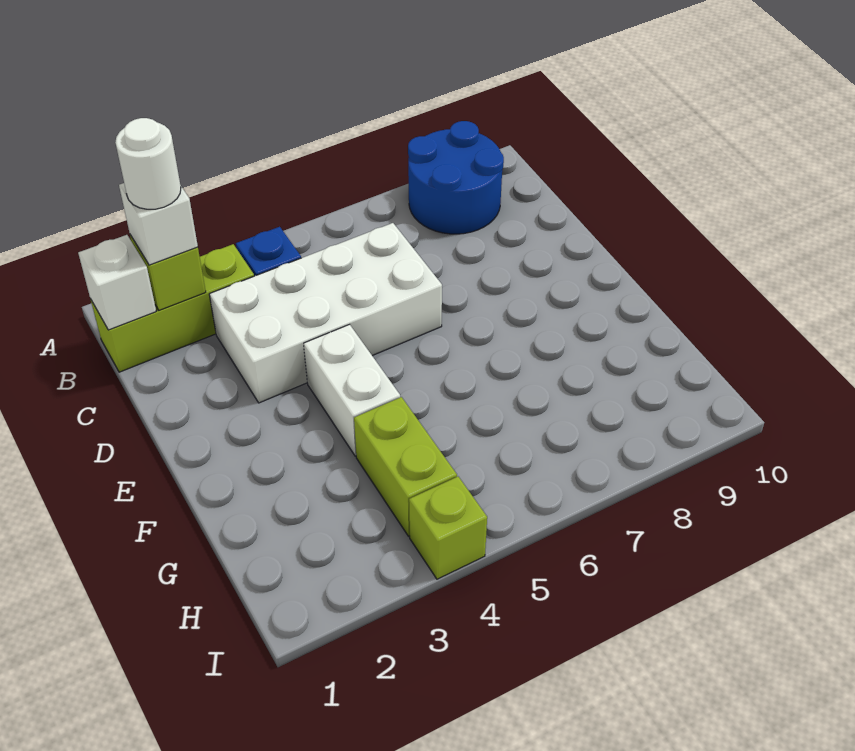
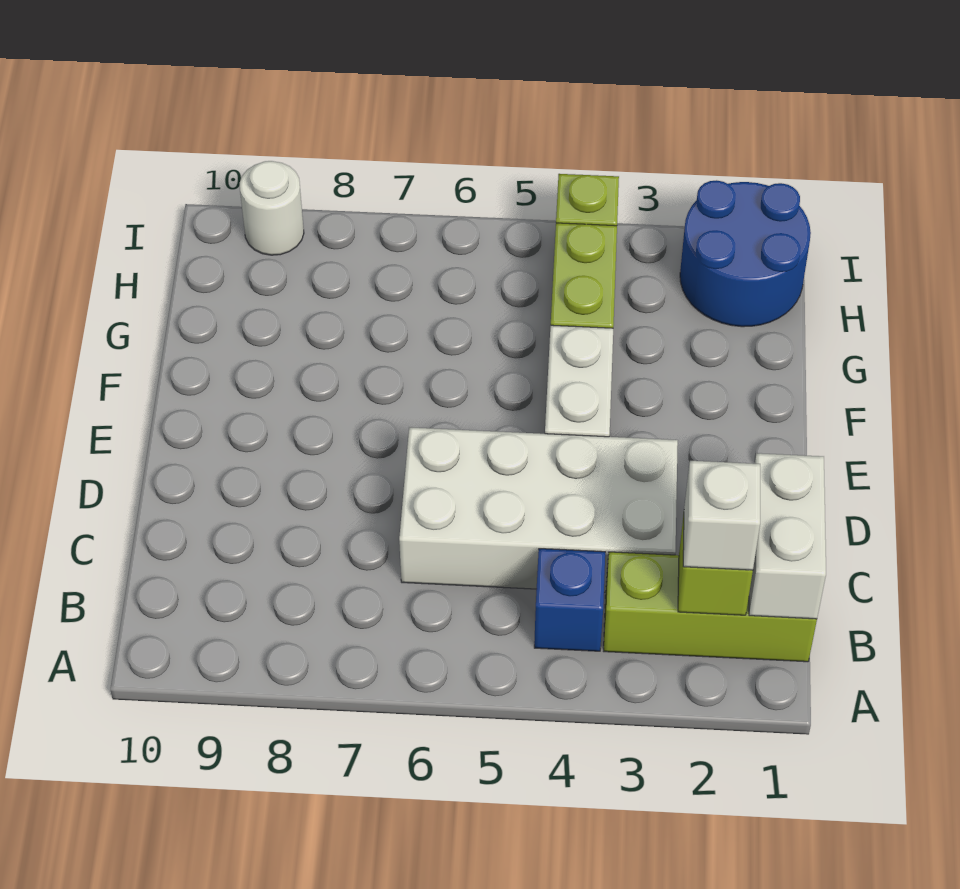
blue round brick A8:B9 level 1 -> blue round brick H1:I2 level 1
white brick B1 level 2 -> white brick B1:C1 level 2
white round brick B2 level 4 -> white round brick I9 level 1

